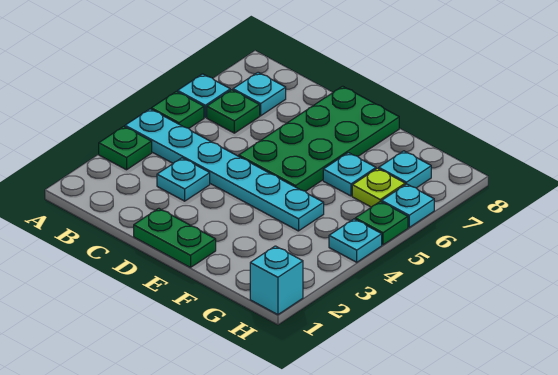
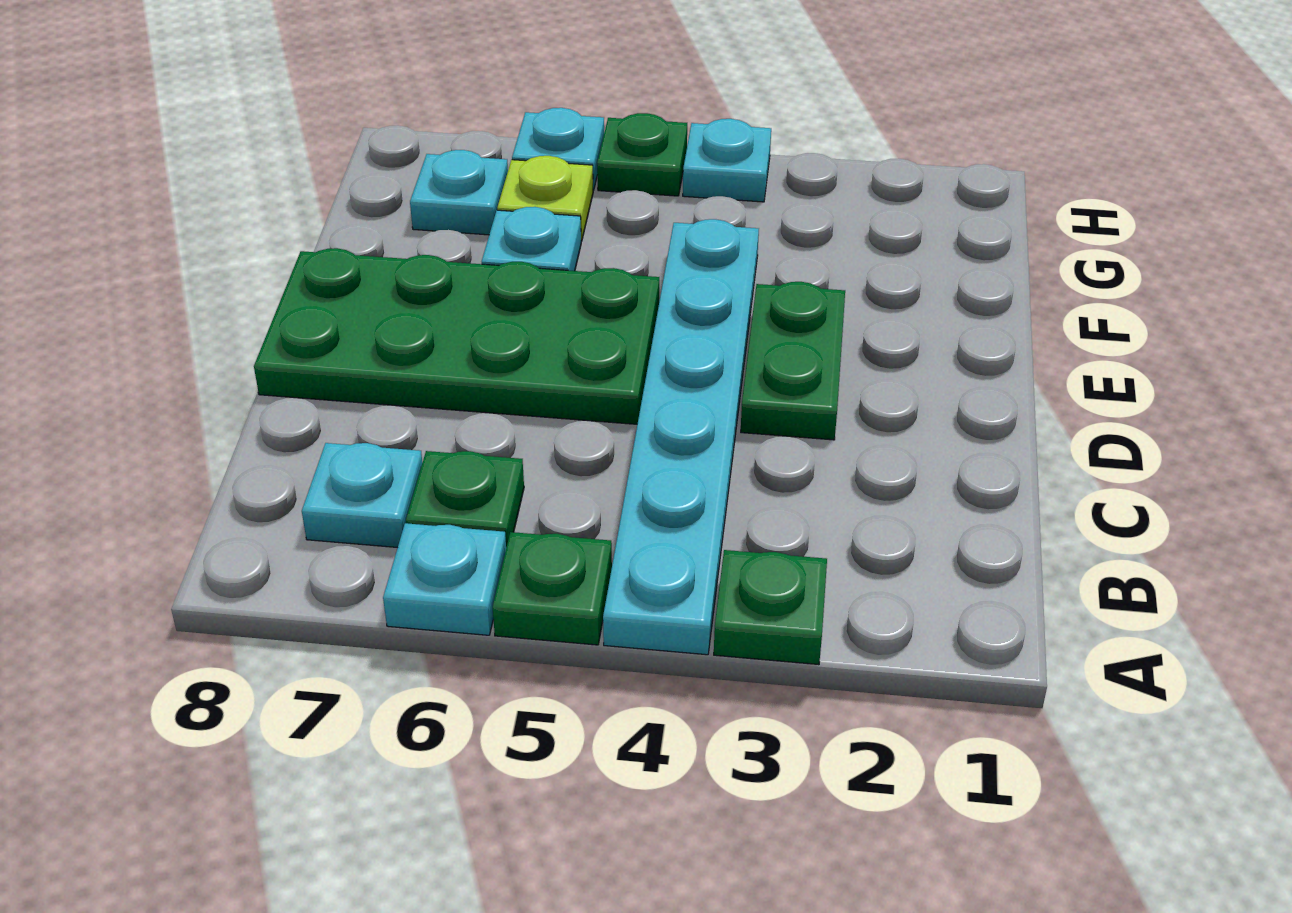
cyan plate C3 level 1 -> none
green plate D1:E1 level 1 -> green plate D3:E3 level 1
cyan brick H1 level 1 -> none

